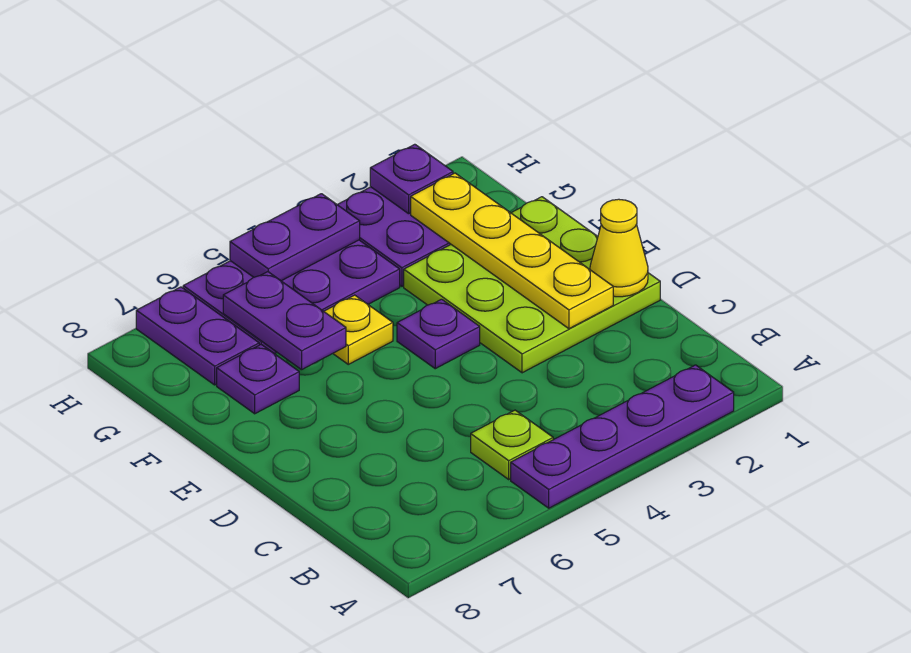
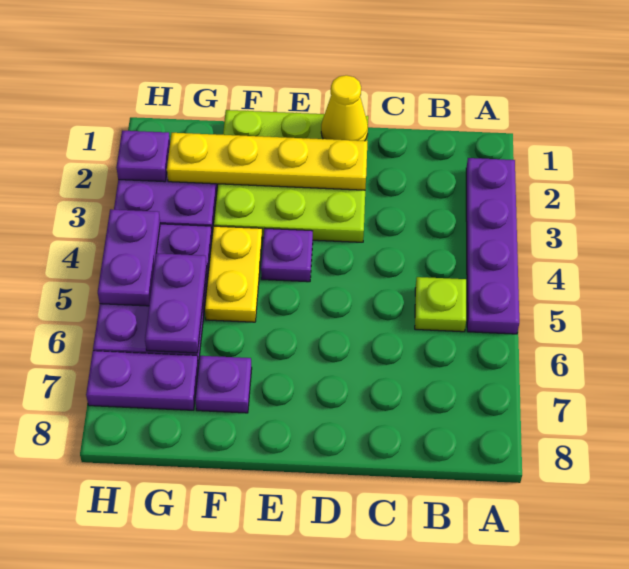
yellow plate F5 level 1 -> yellow plate F4:F5 level 1
purple plate F6:G6 level 2 -> purple plate G5:G6 level 2

